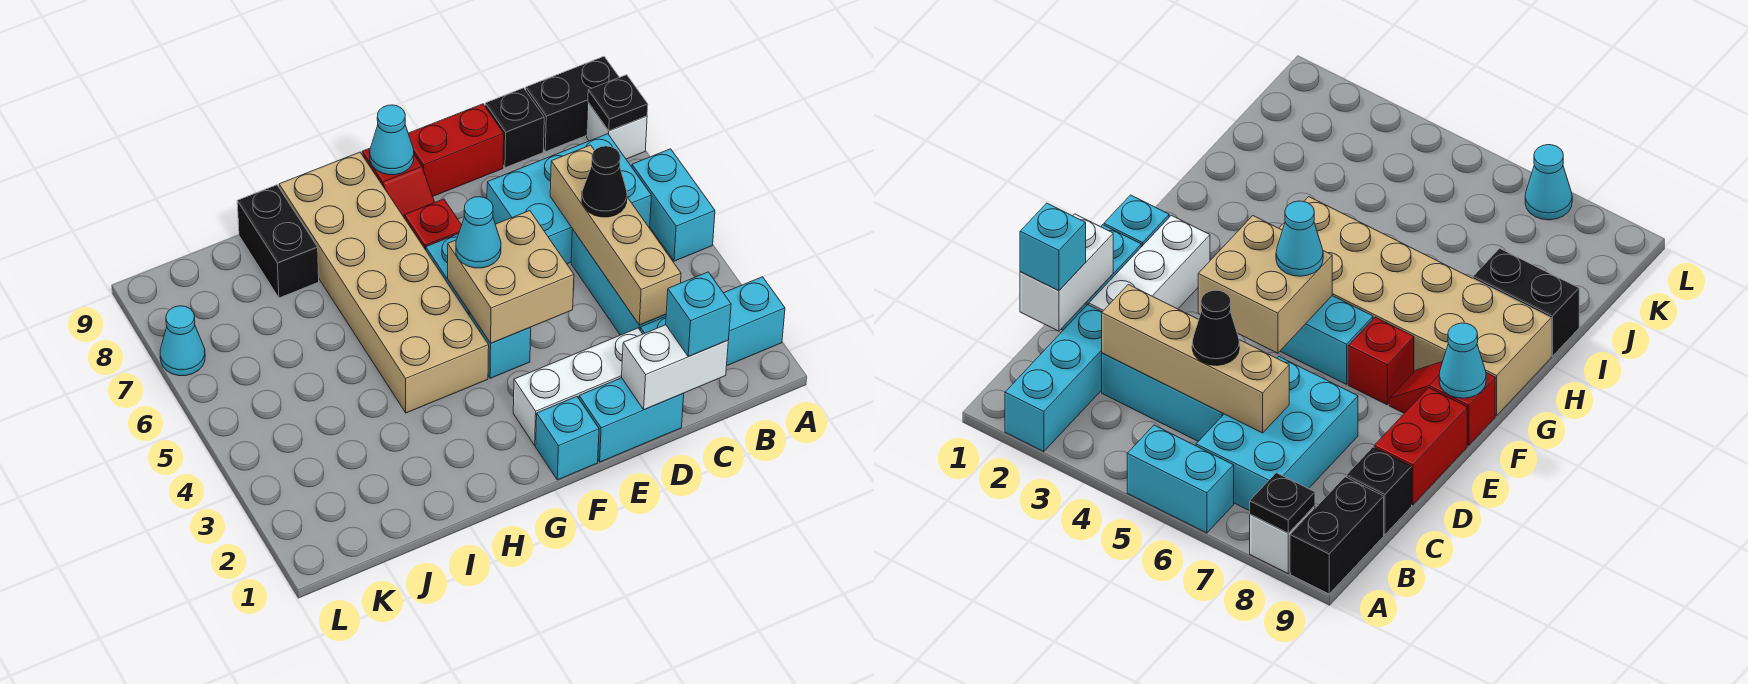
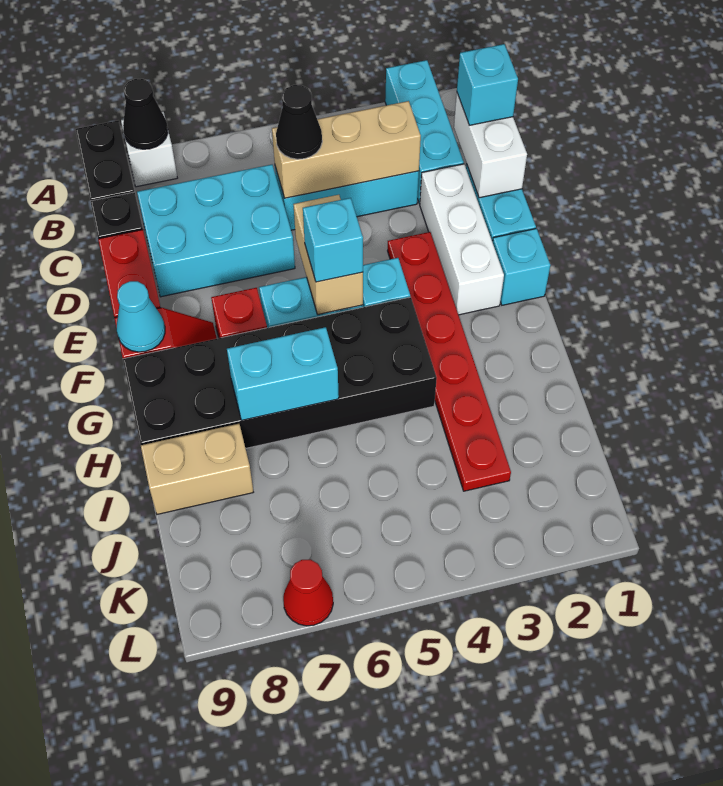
cyan brick A5:A6 level 1 -> cyan brick H6:H7 level 2
black plate A8 level 2 -> black cone A8 level 2
cyan brick B6:D7 level 1 -> cyan brick C6:D8 level 1
tan brick C3:C6 level 2 -> tan brick C3:C5 level 2
none -> red plate E3:J3 level 1
tan brick E4:F5 level 2 -> tan brick E5:F5 level 2
cyan cone F5 level 3 -> cyan brick F5 level 3
tan brick G4:H9 level 1 -> black brick G4:H9 level 1
black brick I8:I9 level 1 -> tan brick I8:I9 level 1
cyan cone L7 level 1 -> red cone L7 level 1

